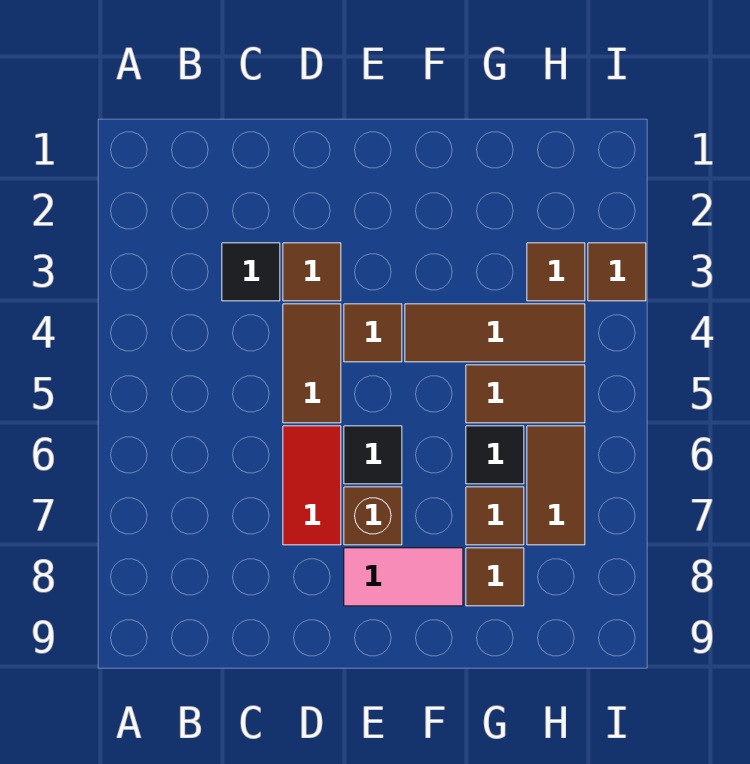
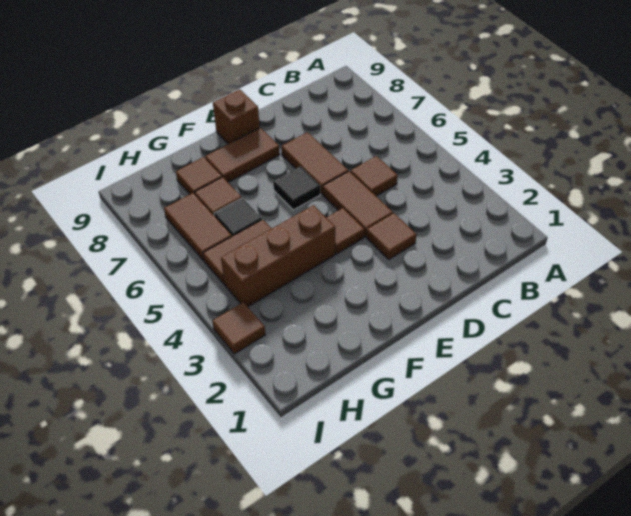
black tile C3 level 1 -> none
red tile D6:D7 level 1 -> brown tile D6:D7 level 1
brown brick E7 level 1 -> brown brick E9 level 1
pink tile E8:F8 level 1 -> brown tile E8:F8 level 1
brown tile F4:H4 level 1 -> brown brick F4:H4 level 1
brown tile H3 level 1 -> brown tile C5 level 1

